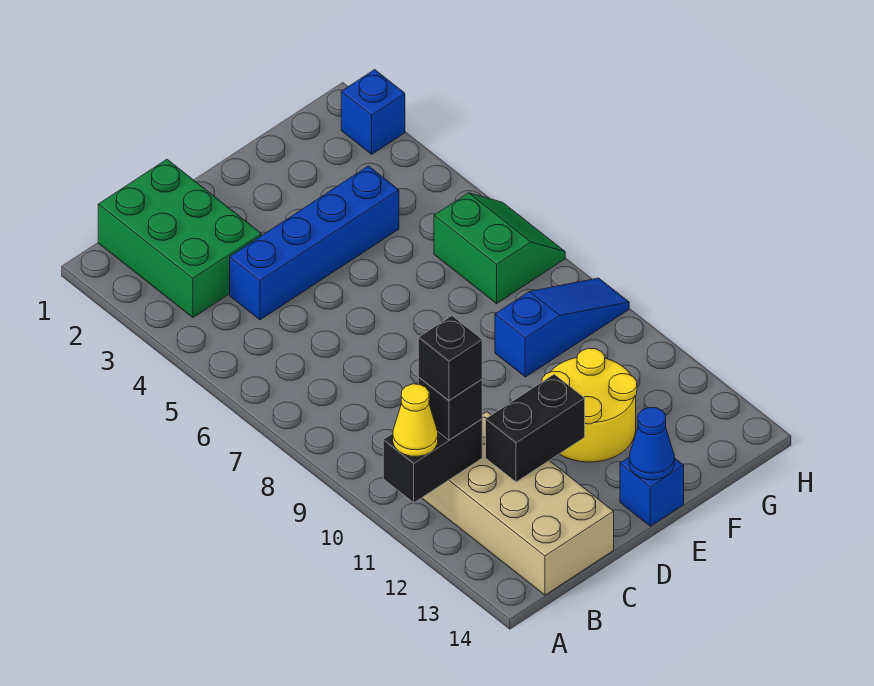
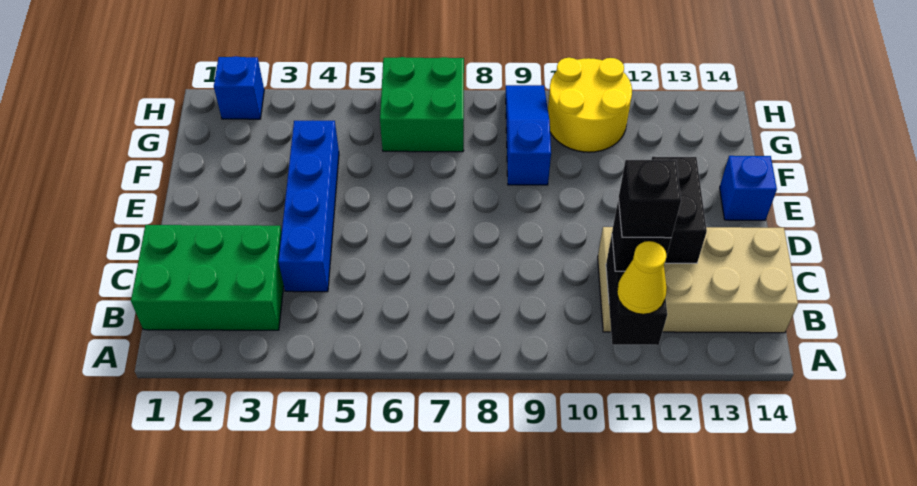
yellow round brick E11:F12 level 1 -> yellow round brick G10:H11 level 1
blue cone E14 level 2 -> none
green slope G6:H7 level 1 top G -> green brick G6:H7 level 1

